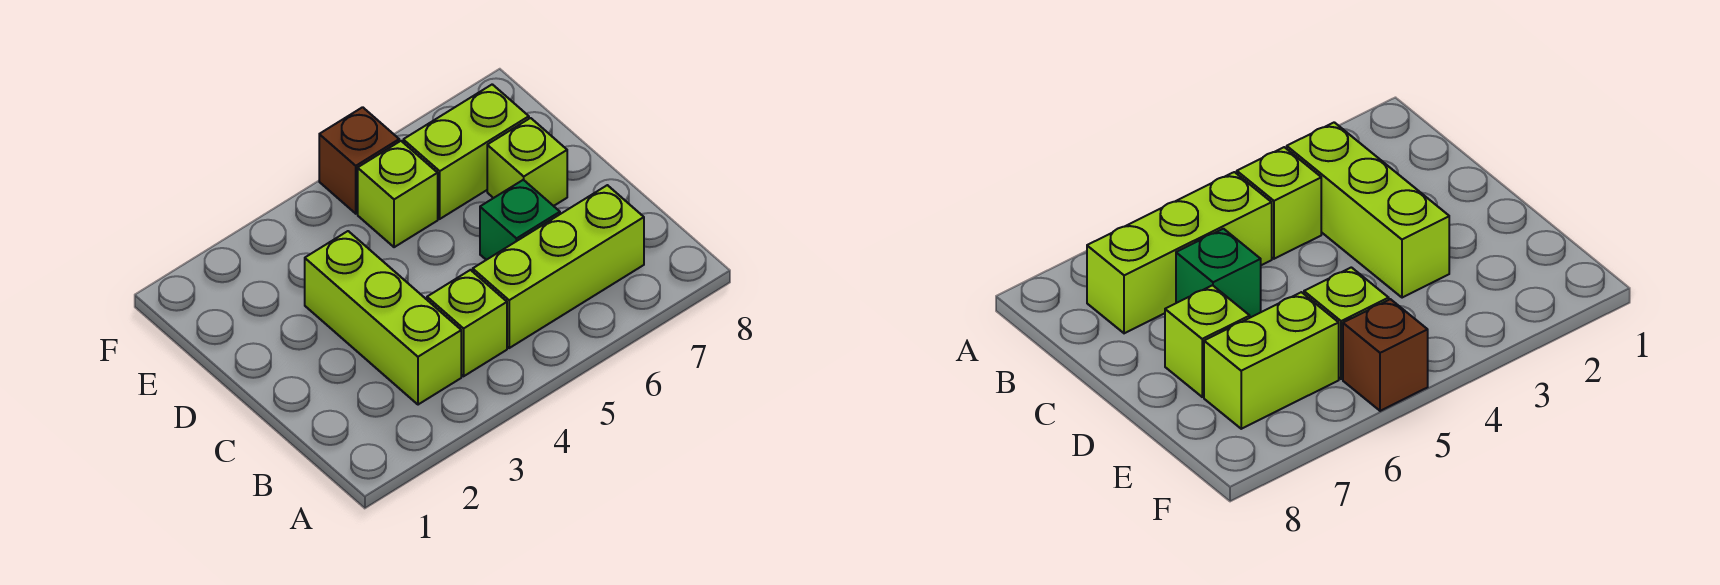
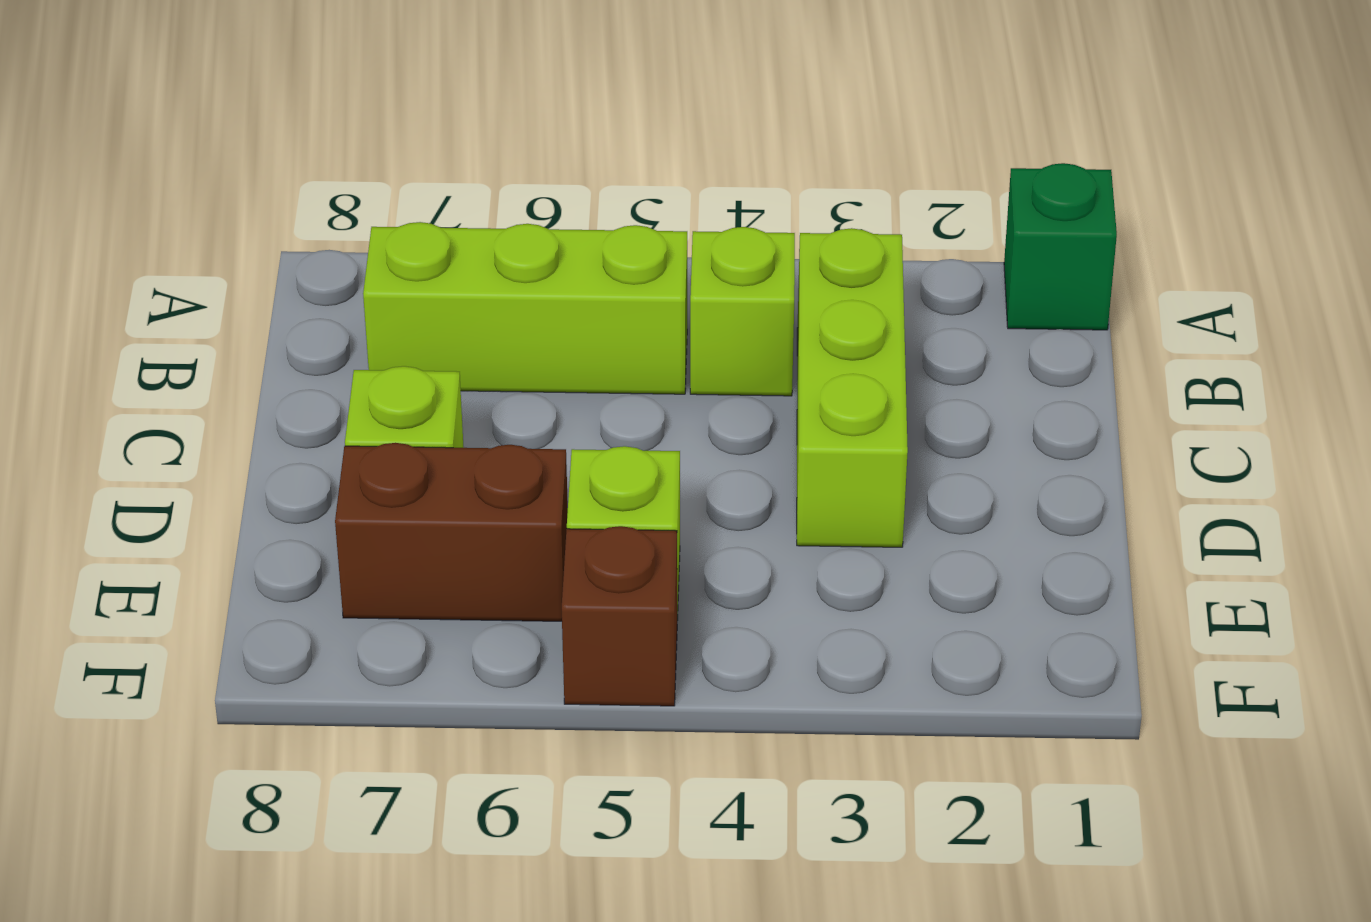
green brick C6 level 1 -> green brick A1 level 1
lime brick E6:E7 level 1 -> brown brick E6:E7 level 1

